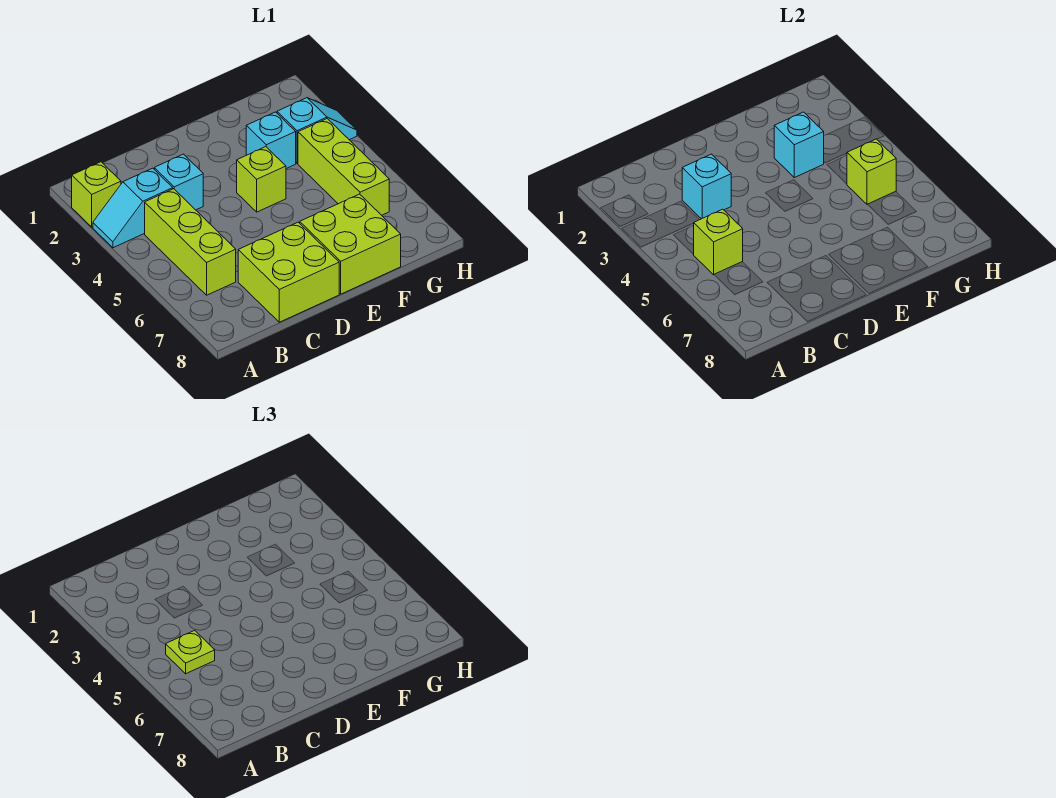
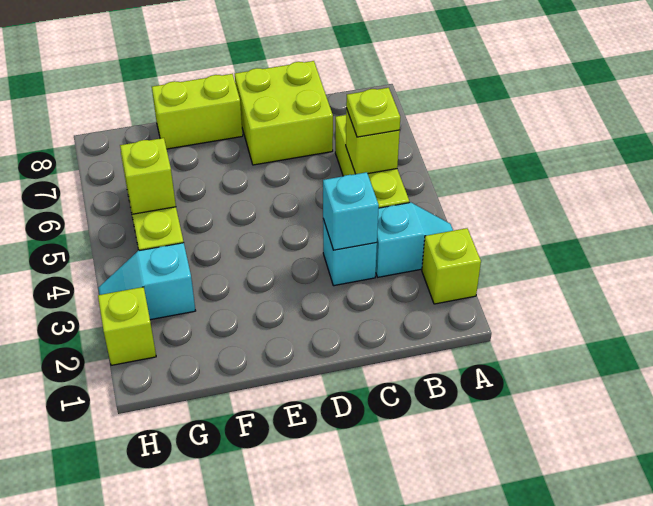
lime brick E4 level 1 -> lime brick H2 level 1
lime brick E7:F8 level 1 -> lime brick E8:F8 level 1
cyan brick F3 level 1 -> none
cyan brick F3 level 2 -> none

